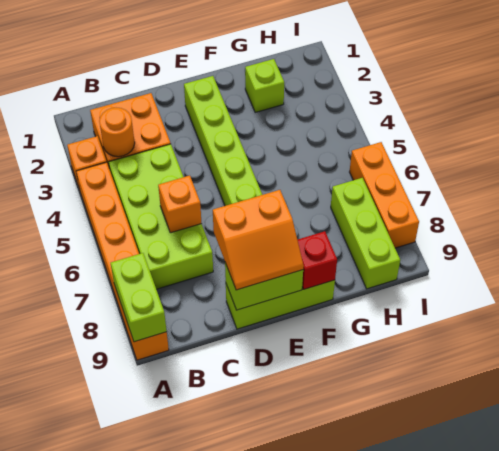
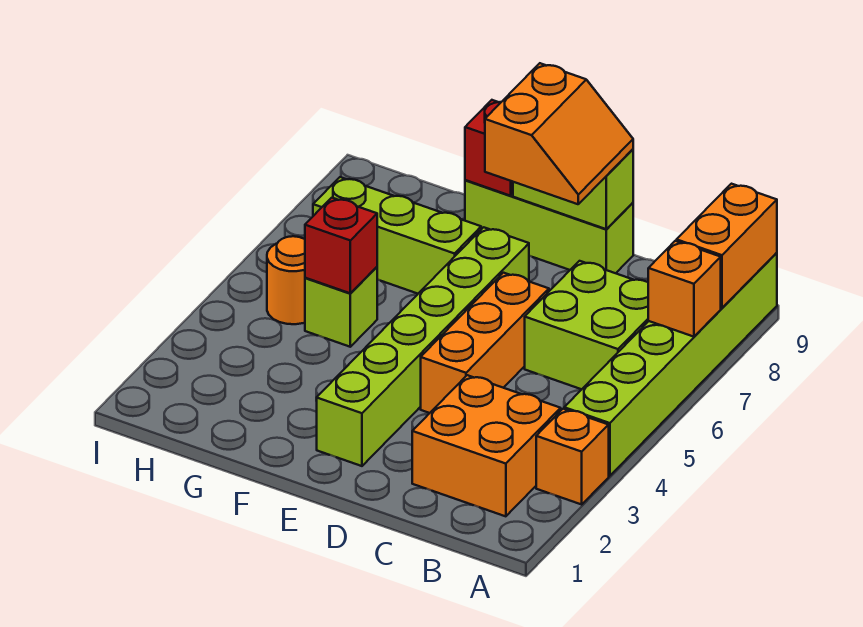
orange brick A4:A9 level 1 -> lime brick A4:A9 level 1
lime brick A8:A9 level 2 -> orange brick A8:A9 level 2
orange round brick B3 level 2 -> orange round brick H5 level 1
lime brick B4:C7 level 1 -> lime brick B6:C7 level 1
orange brick C6 level 2 -> orange brick A7 level 2
orange slope D8:E9 level 3 top 8 -> orange slope D8:E9 level 3 top E
lime brick G2 level 1 -> lime brick G5 level 1
none -> red brick G5 level 2
lime brick H7:H9 level 1 -> lime brick F7:H7 level 1
orange brick I6:I8 level 1 -> orange brick D4:D6 level 1

